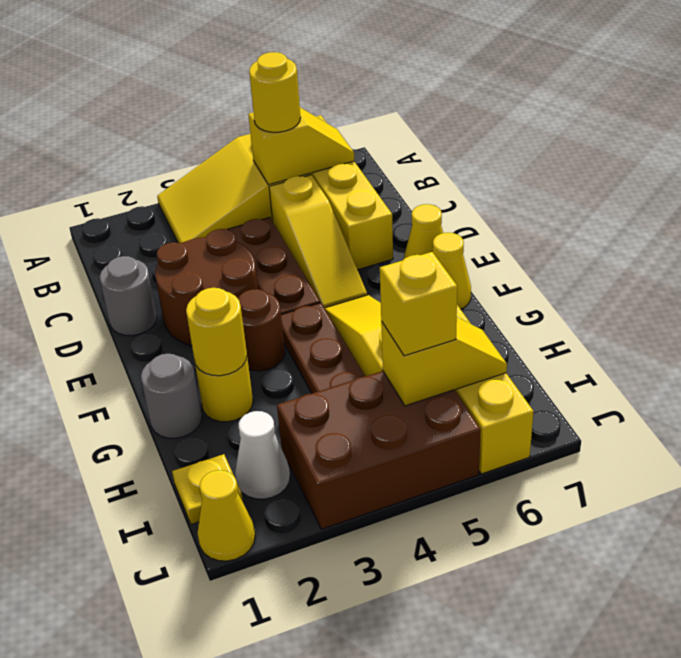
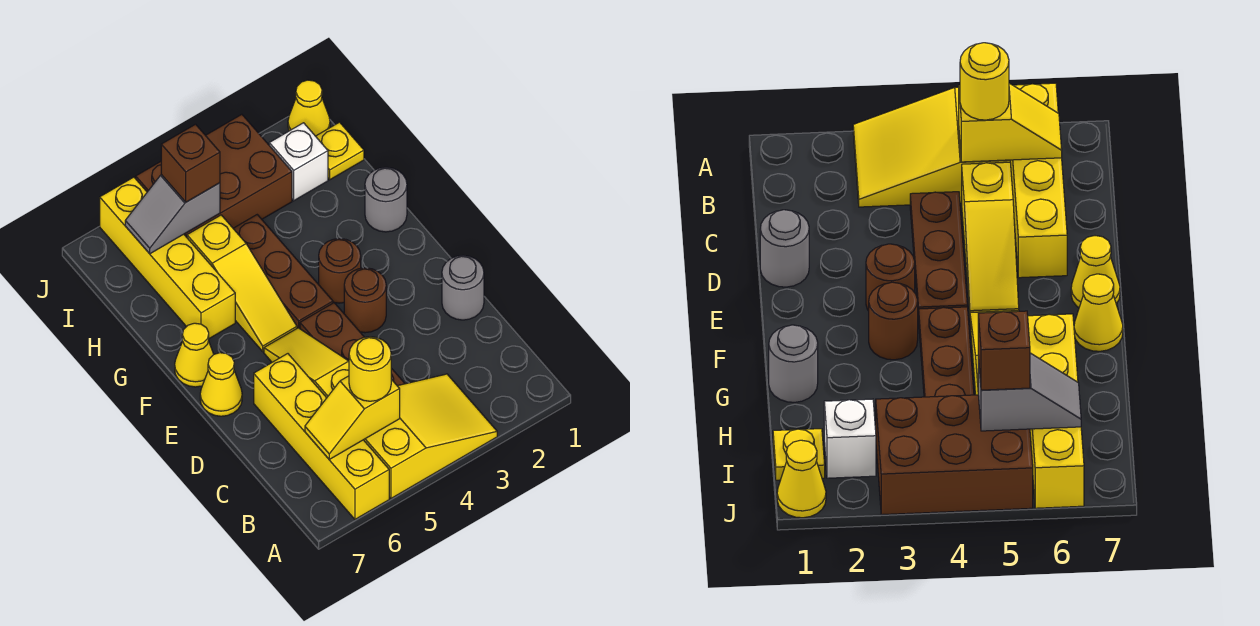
brown round brick D2:E3 level 1 -> brown round brick E3 level 1
yellow round brick G2 level 1 -> none
yellow round brick G2 level 2 -> none
white cone I2 level 1 -> white brick I2 level 1
yellow slope I5:I6 level 2 top 5 -> grey slope I5:I6 level 2 top 5
yellow brick I5 level 3 -> brown brick I5 level 3

